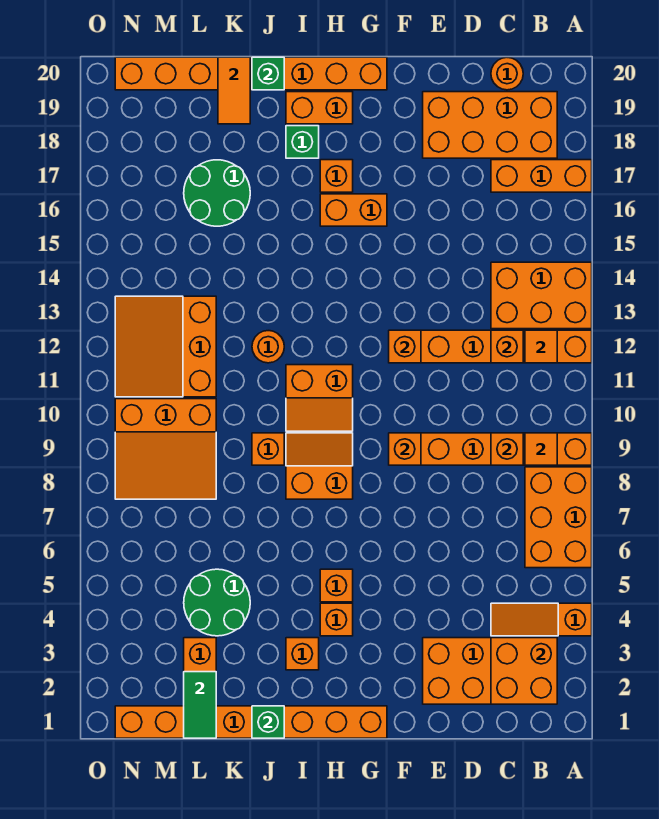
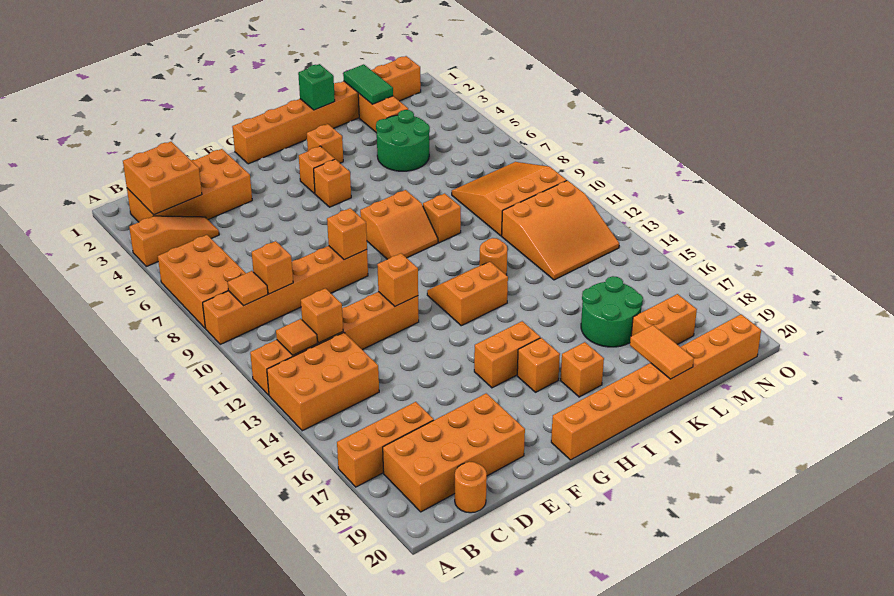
orange slope H10:I11 level 1 top 11 -> orange slope H12:I13 level 1 top 13
orange brick H19:I19 level 1 -> orange brick L18:M18 level 1
green brick I18 level 1 -> orange brick I18 level 1
green brick J20 level 2 -> none
orange slope L11:N13 level 1 top L -> orange slope L11:N13 level 1 top 11

